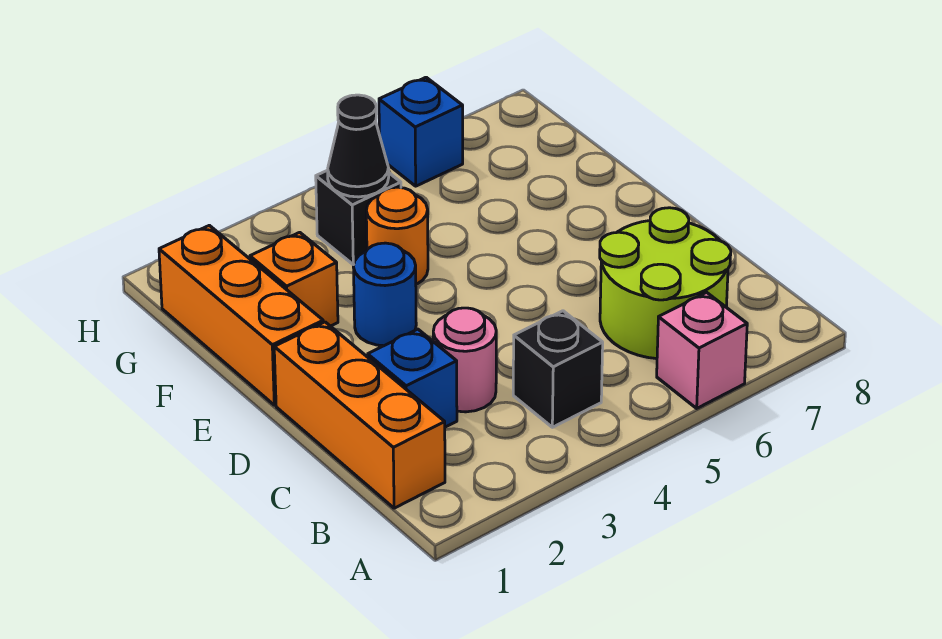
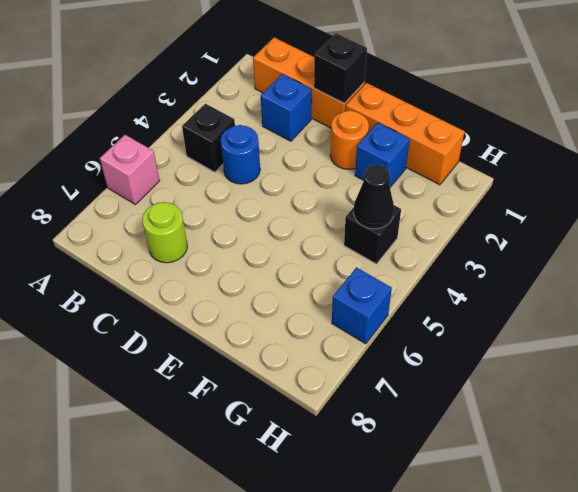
lime round brick B6:C7 level 1 -> lime round brick C7 level 1
pink round brick C3 level 1 -> none
none -> black brick D1 level 2
blue round brick E3 level 1 -> blue round brick C4 level 1
orange brick F2 level 1 -> blue brick F2 level 1
orange round brick F4 level 1 -> orange round brick E2 level 1

